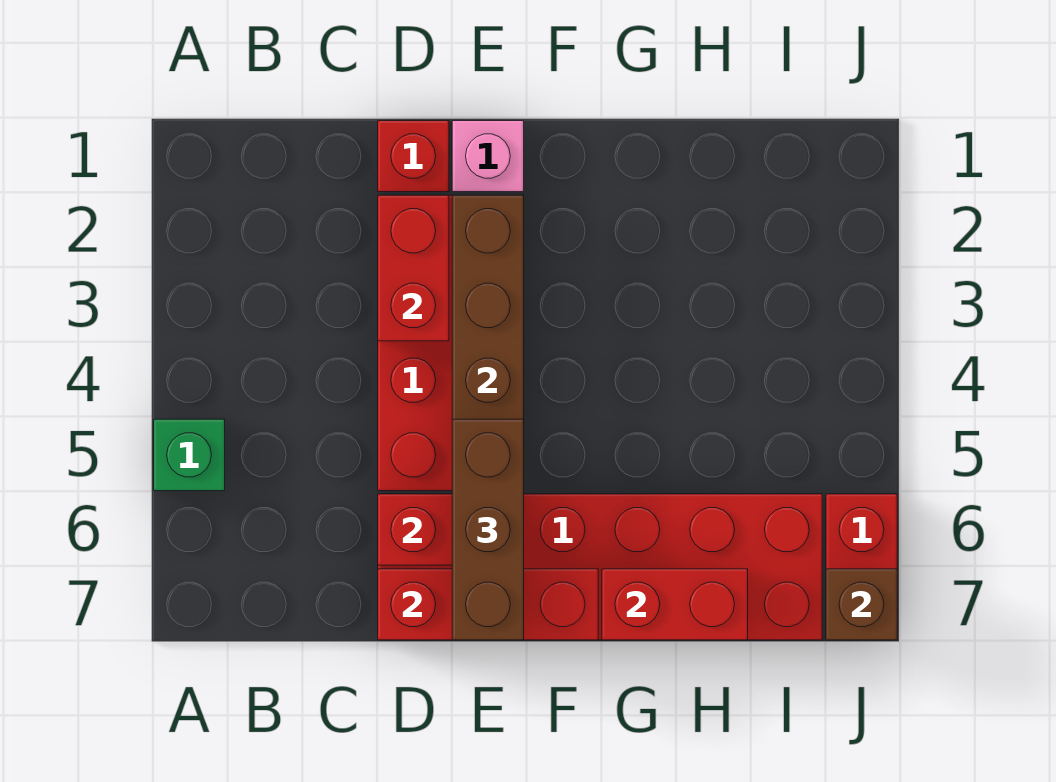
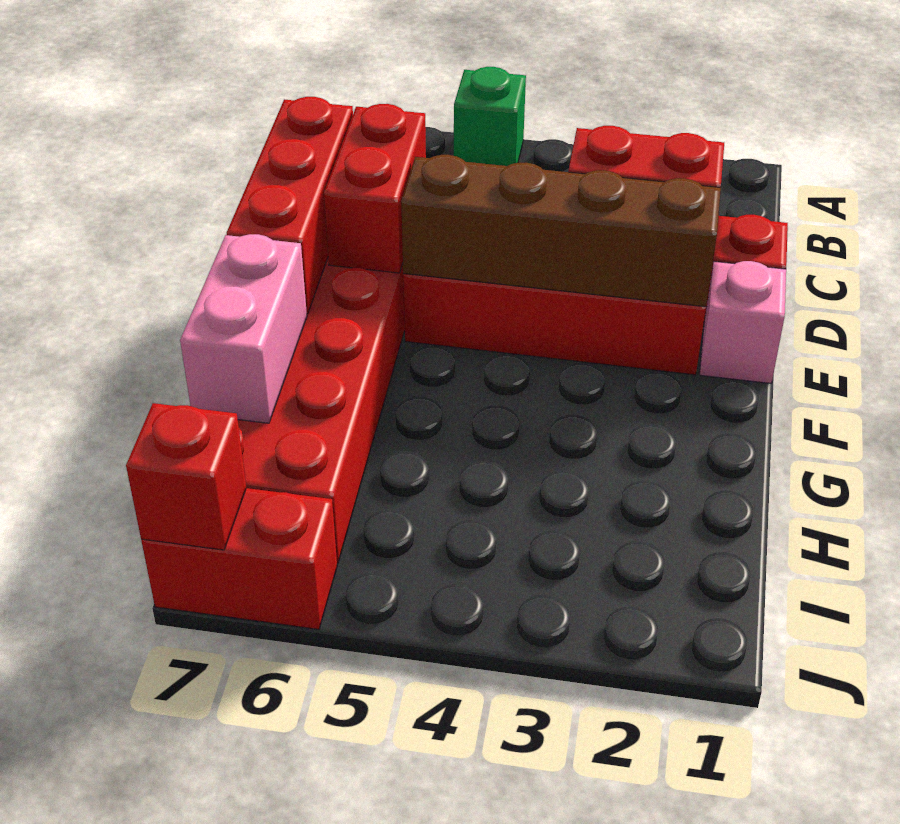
brown brick E5:E7 level 3 -> none
red brick G7:H7 level 2 -> pink brick G7:H7 level 2
brown brick J7 level 2 -> red brick J7 level 2

